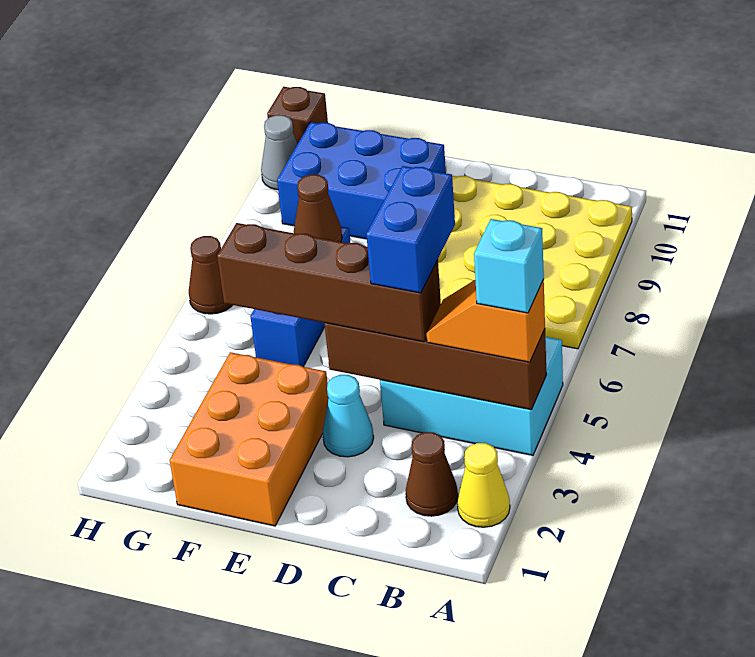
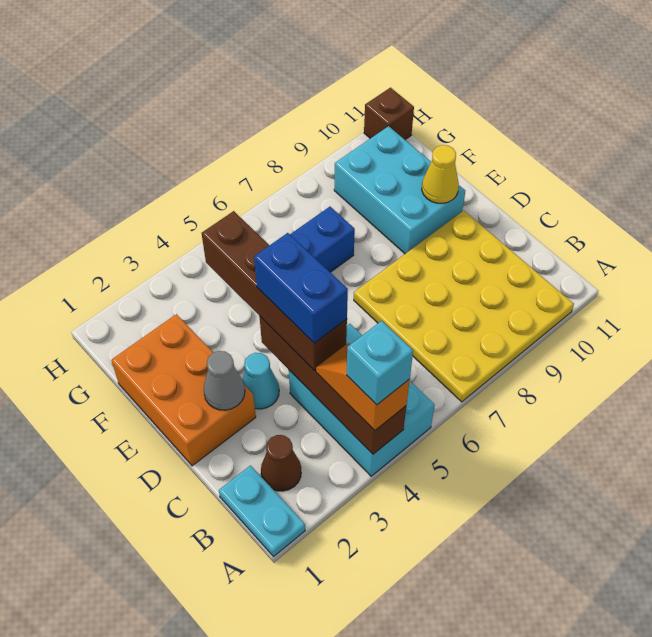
none -> cyan plate A1:B1 level 1
yellow cone A2 level 1 -> yellow cone E10 level 2
blue brick C4:C5 level 4 -> blue brick C4:D4 level 4
orange brick E1:F3 level 1 -> orange brick D1:F2 level 1
blue brick E9:G10 level 1 -> cyan brick E9:G10 level 1
brown cone F7 level 2 -> none
brown cone H6 level 1 -> none
grey cone H10 level 1 -> grey cone D2 level 2

